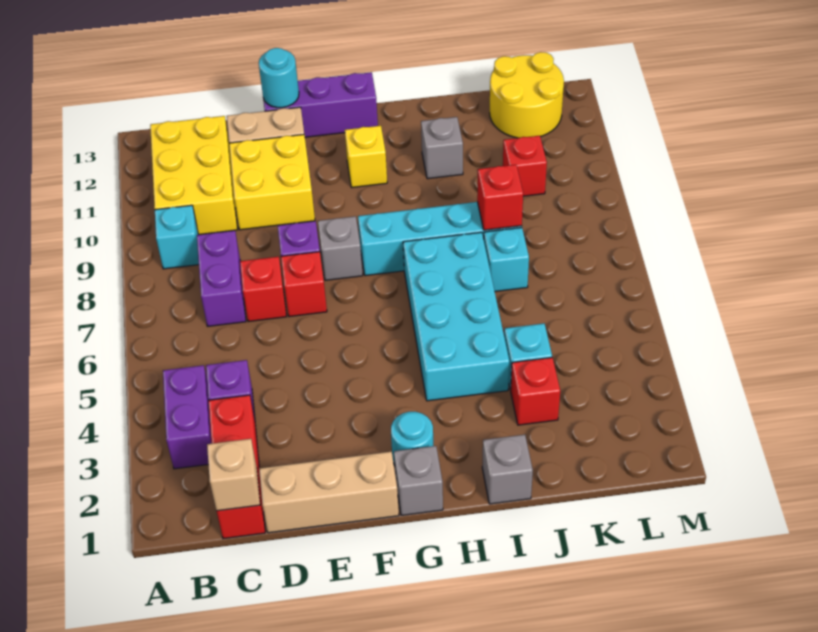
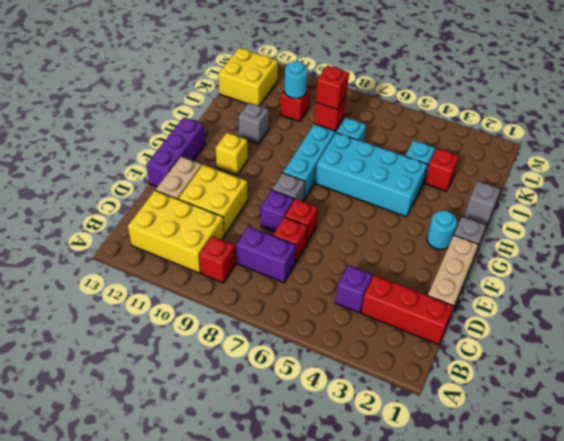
purple brick B3:B4 level 1 -> none
cyan brick B9 level 1 -> red brick B9 level 1
tan brick C1 level 2 -> none
cyan round brick E13 level 2 -> cyan round brick K10 level 2
none -> red brick J8 level 3
yellow round brick K12:L13 level 1 -> yellow brick K12:L13 level 1

